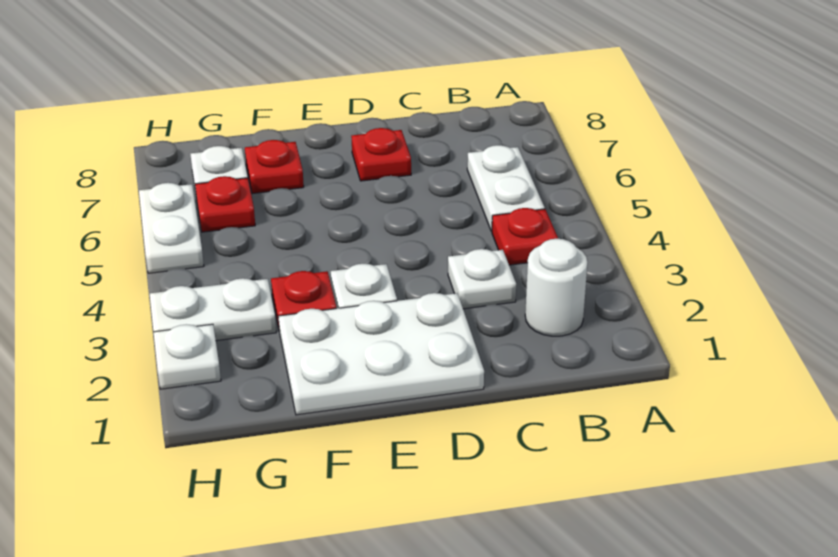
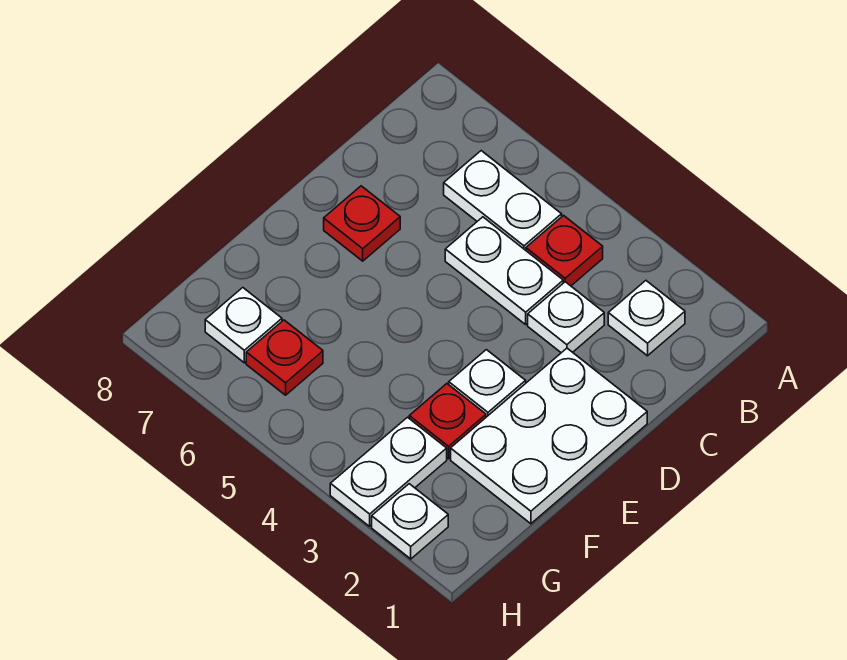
white round brick B2 level 1 -> white plate B2 level 1
red plate F7 level 1 -> none
white plate H5:H6 level 1 -> white plate C4:C5 level 1

